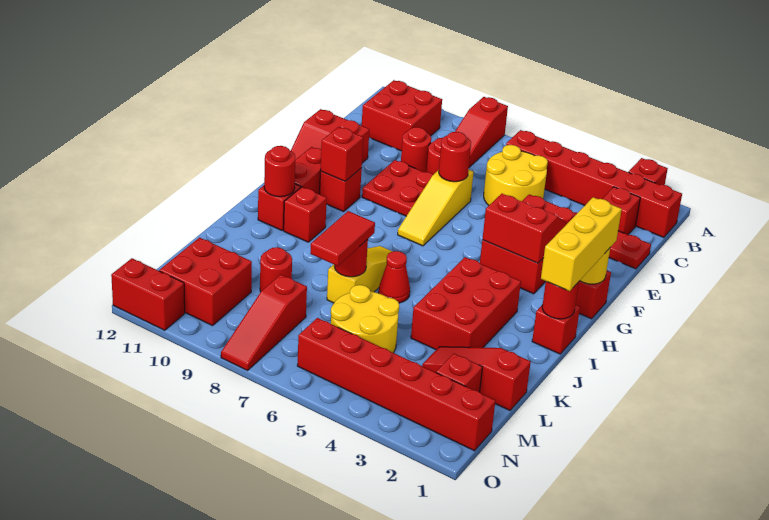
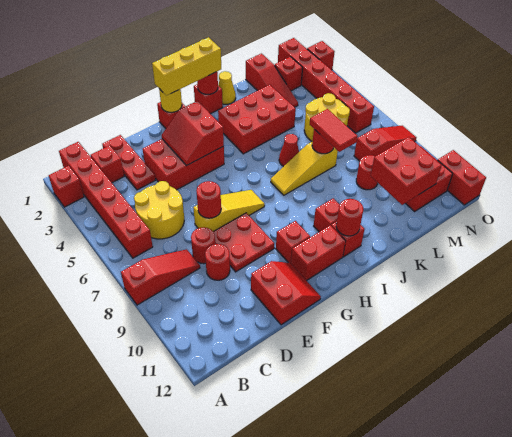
red brick B10:C11 level 1 -> red brick L10:M11 level 2
red brick G10 level 2 -> red brick O2 level 1
none -> yellow cone J1 level 1
red tile K7:L7 level 3 -> red tile K7:K8 level 3

